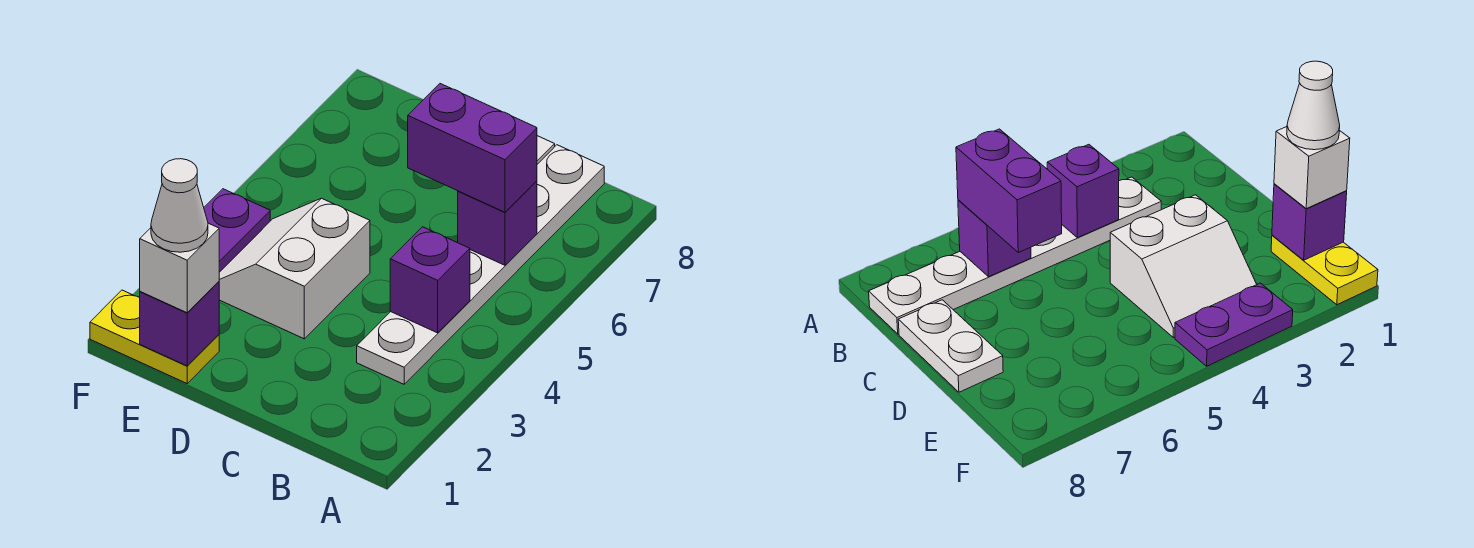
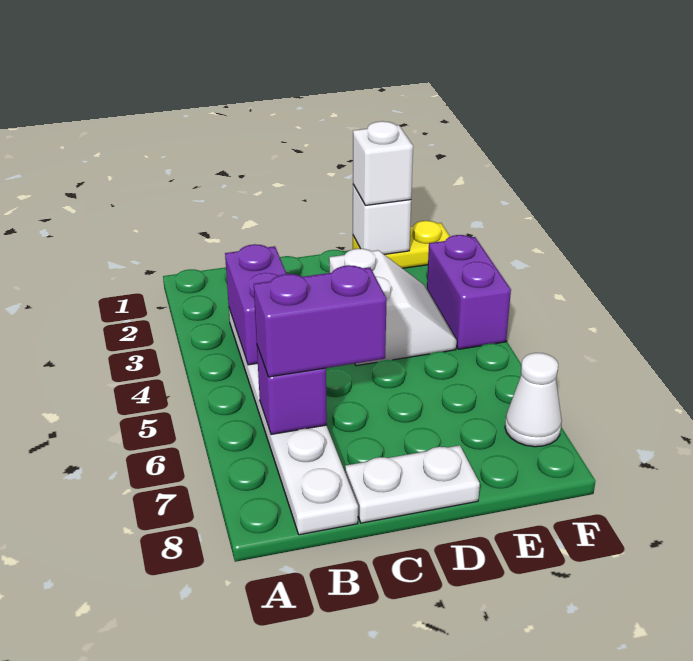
purple brick B4 level 2 -> purple brick B3:B4 level 2
purple brick E1 level 2 -> white brick E1 level 2
white cone E1 level 4 -> white cone F7 level 1
purple plate F3:F4 level 1 -> purple brick F3:F4 level 1

